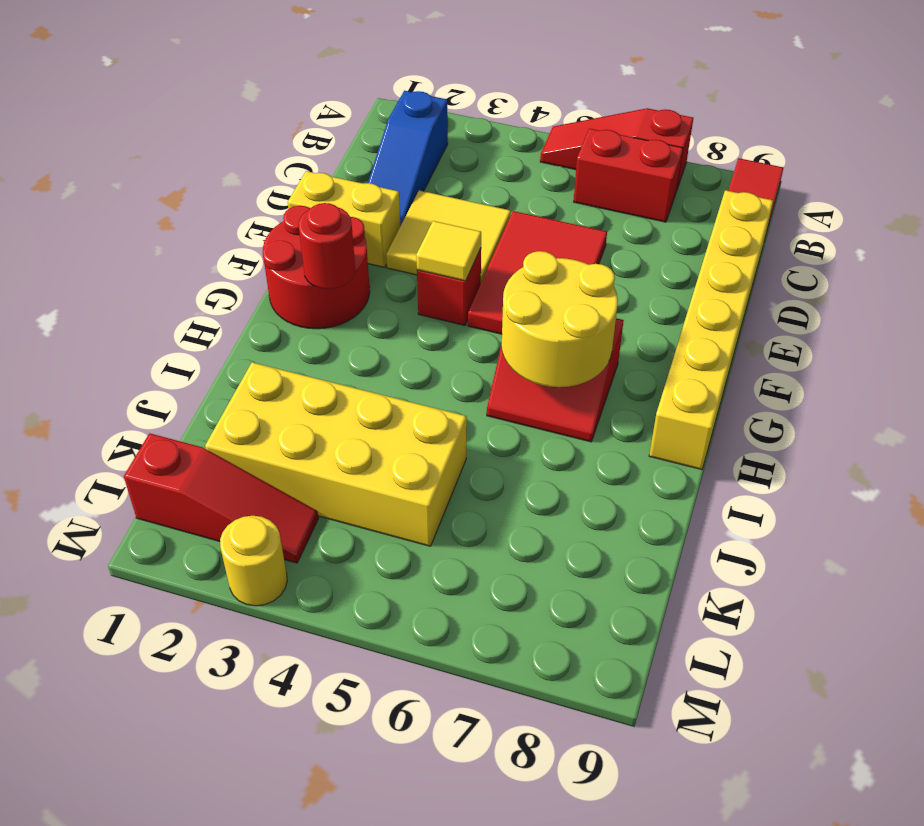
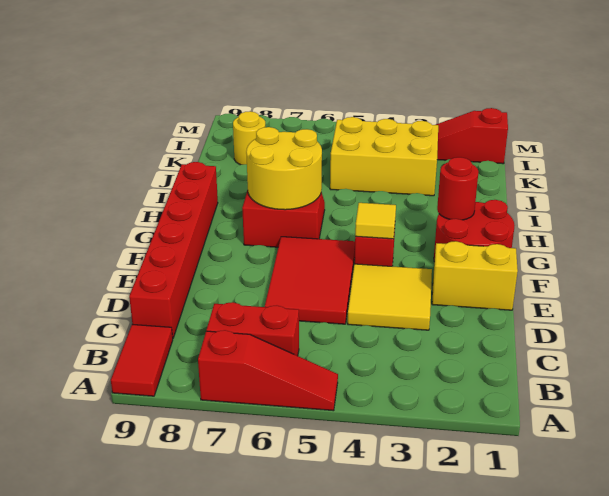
blue slope B2:D2 level 1 top B -> none
yellow brick C9:H9 level 1 -> red brick C9:H9 level 1
yellow brick J2:K5 level 1 -> yellow brick J3:K5 level 1
yellow round brick M3 level 1 -> yellow round brick K8 level 1

